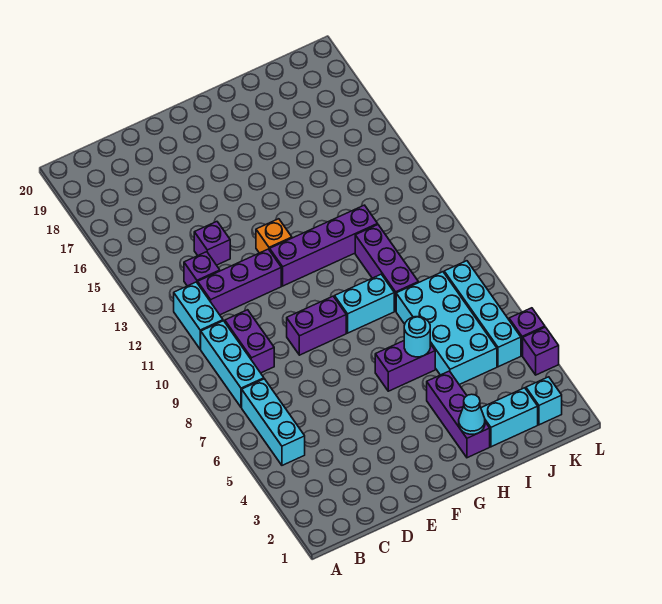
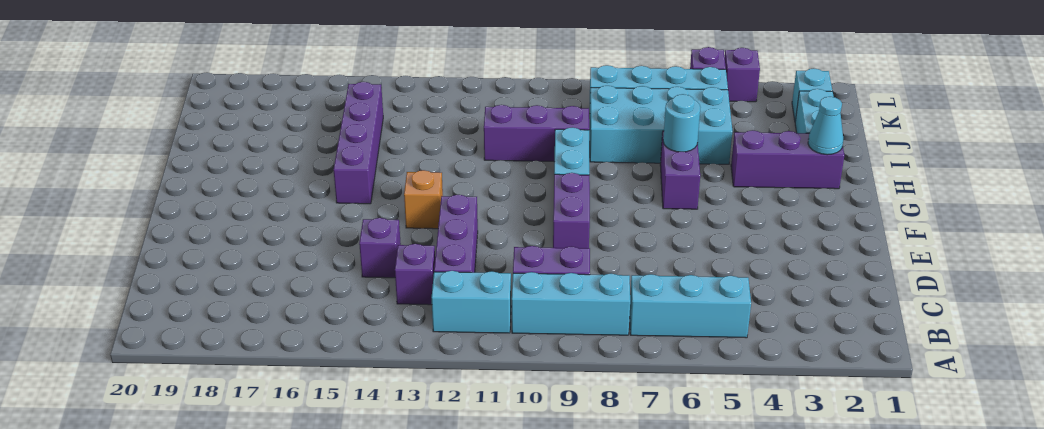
purple brick F12:I12 level 1 -> purple brick G15:J15 level 1

